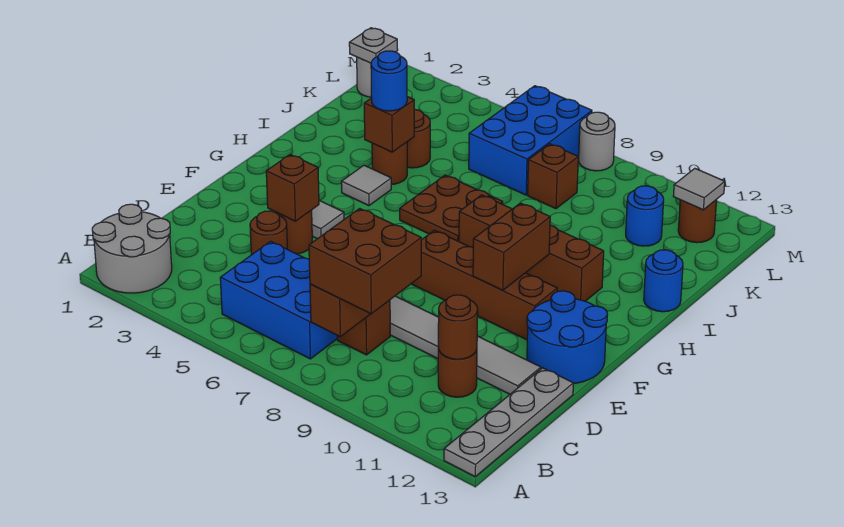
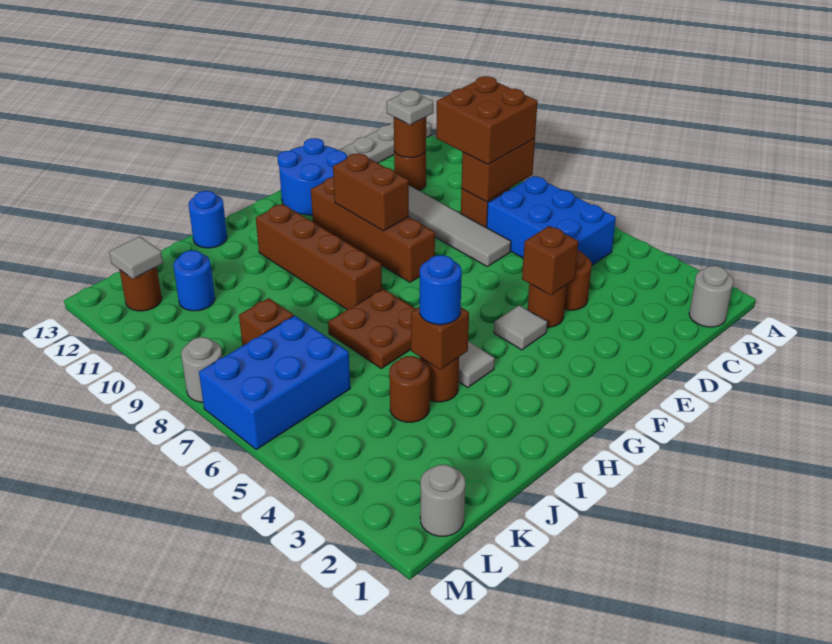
grey round brick A1:B2 level 1 -> grey round brick B1 level 1
brown brick F10:G10 level 2 -> brown brick F9:F10 level 2
grey plate L1 level 2 -> grey plate C11 level 3

